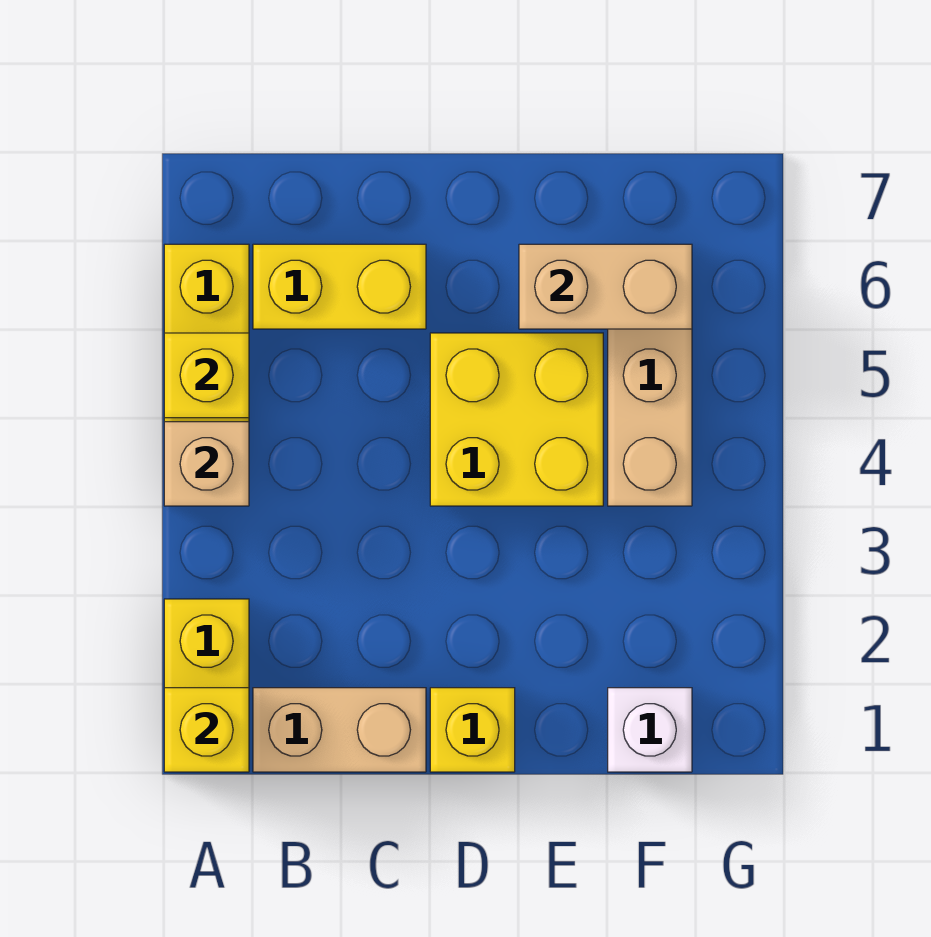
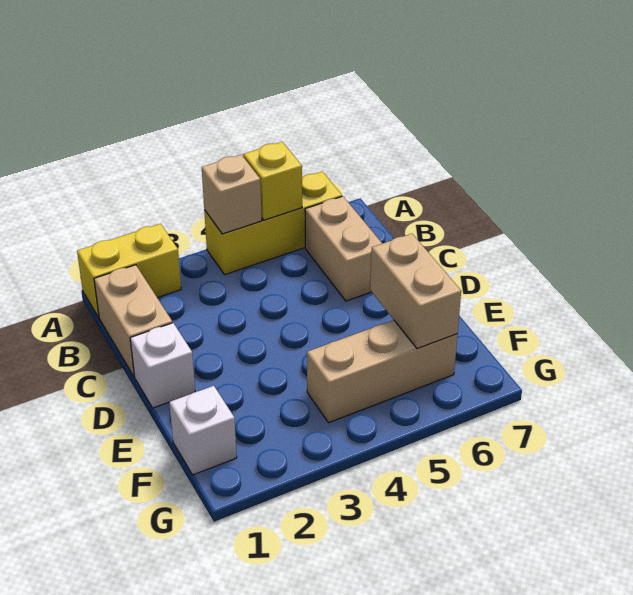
yellow brick A1 level 2 -> none
yellow brick B6:C6 level 1 -> tan brick B6:C6 level 1
yellow brick D1 level 1 -> white brick D1 level 1
yellow brick D4:E5 level 1 -> none

